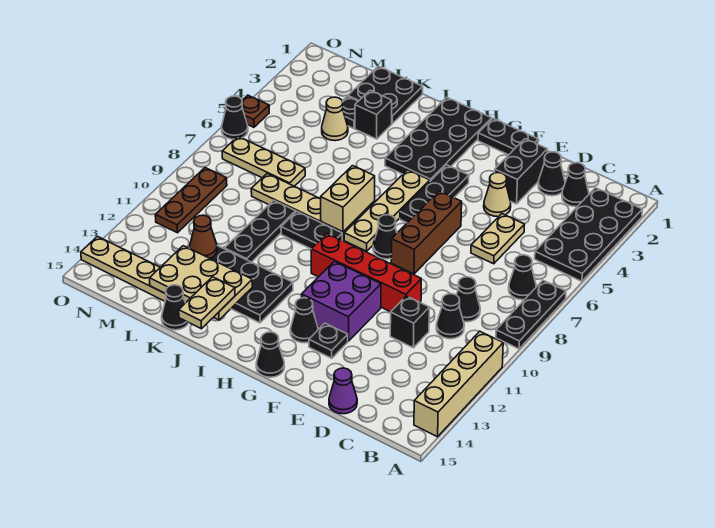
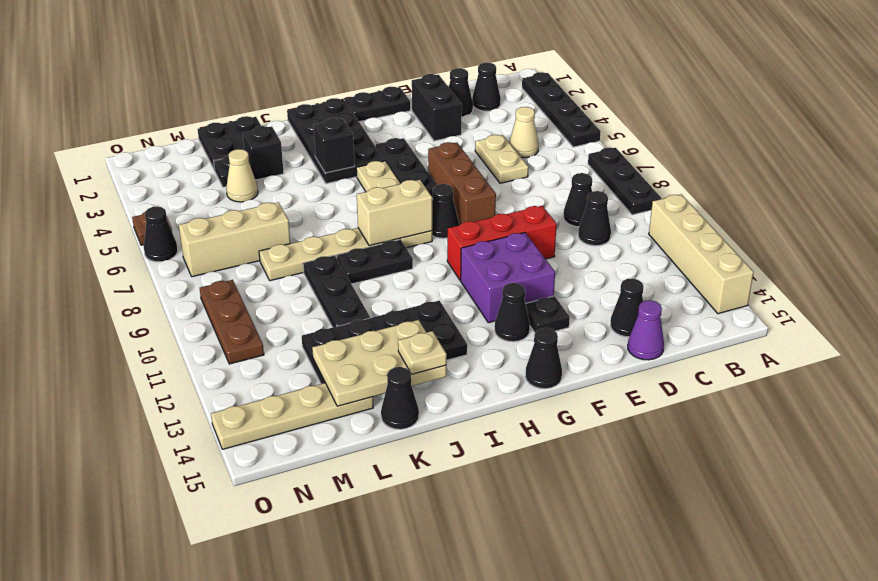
black plate A2:B5 level 1 -> black plate A2:A5 level 1
black cone B7 level 1 -> black cone D14 level 1
black brick D11 level 1 -> black brick I4 level 2
tan cone E4 level 1 -> tan cone C5 level 1
red brick E10:H10 level 1 -> red brick E10:G10 level 1
tan brick I7:I8 level 2 -> tan brick H8:I8 level 2
tan plate J14:J15 level 3 -> tan plate J14 level 3
tan plate L7:N7 level 1 -> tan brick L7:N7 level 1
brown cone L12 level 2 -> none

